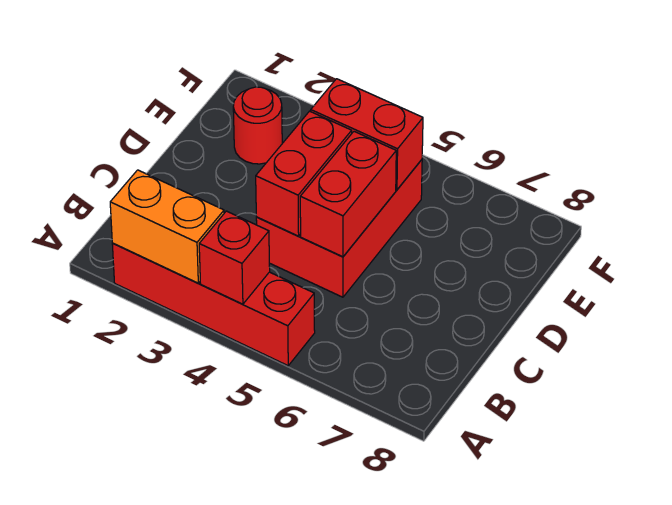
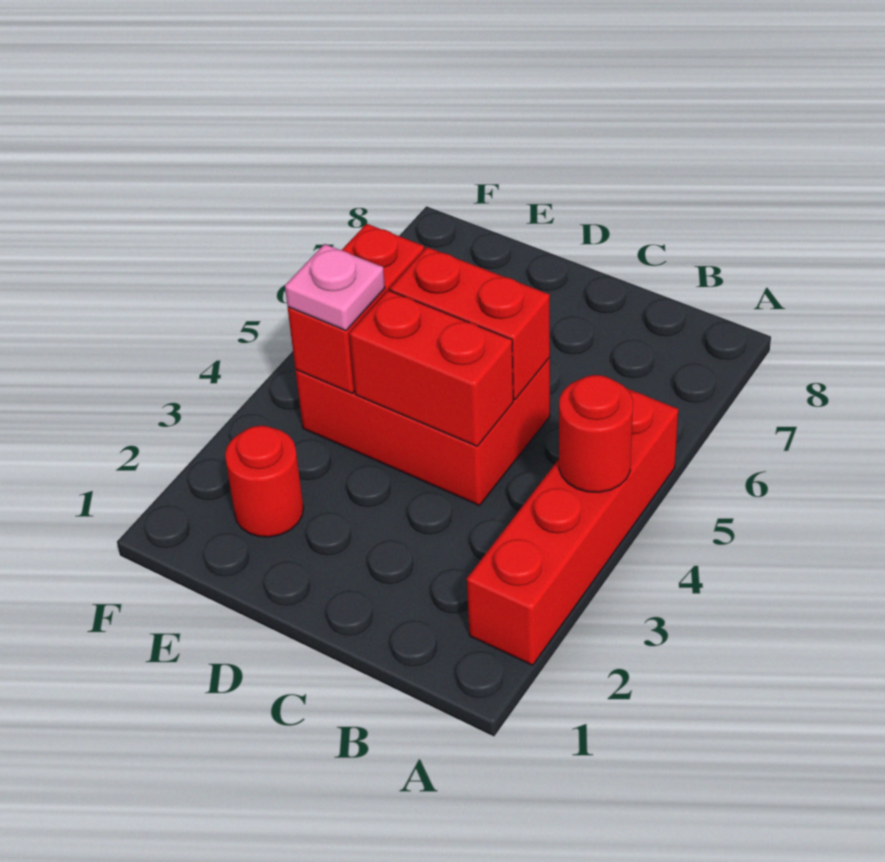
orange brick A2:A3 level 2 -> none
red brick A4 level 2 -> red round brick A4 level 2
none -> pink plate E4 level 3

